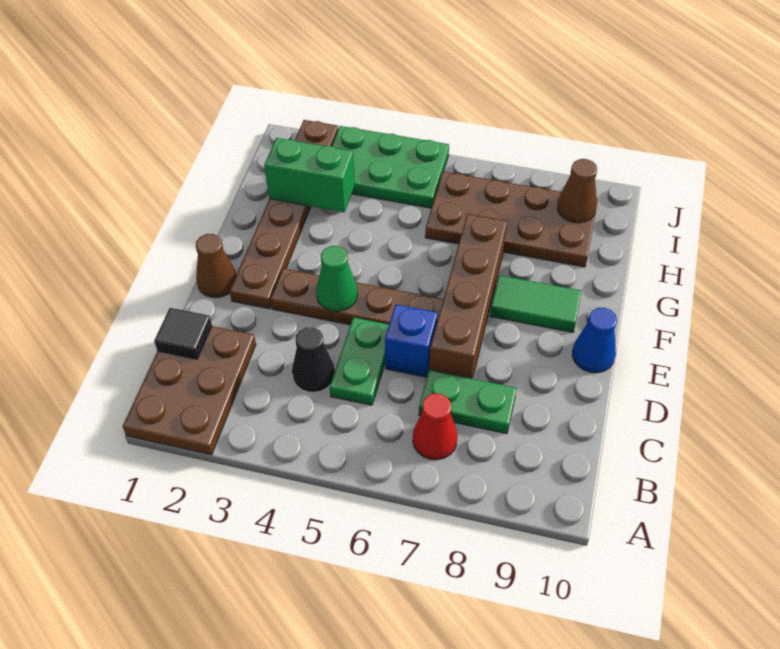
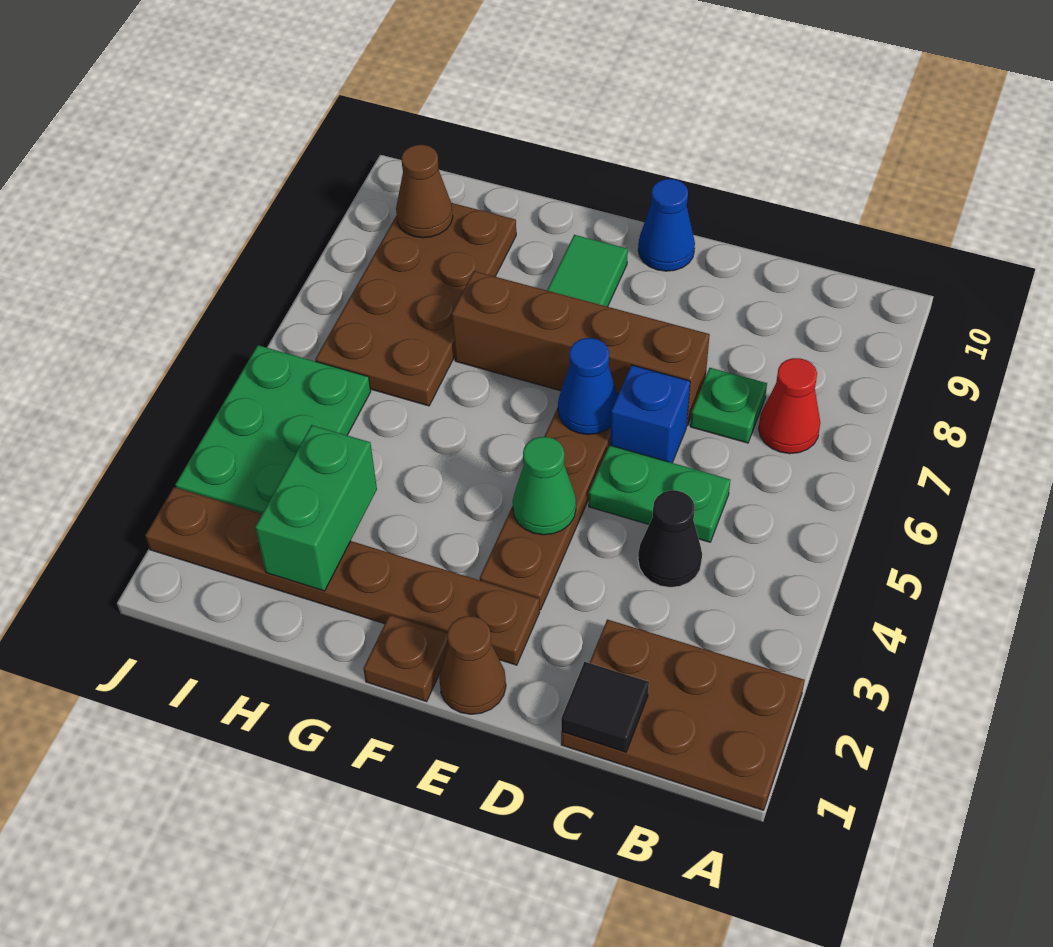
green plate C7:C8 level 1 -> green plate C7 level 1
none -> blue cone E6 level 2
none -> brown plate F1 level 1

